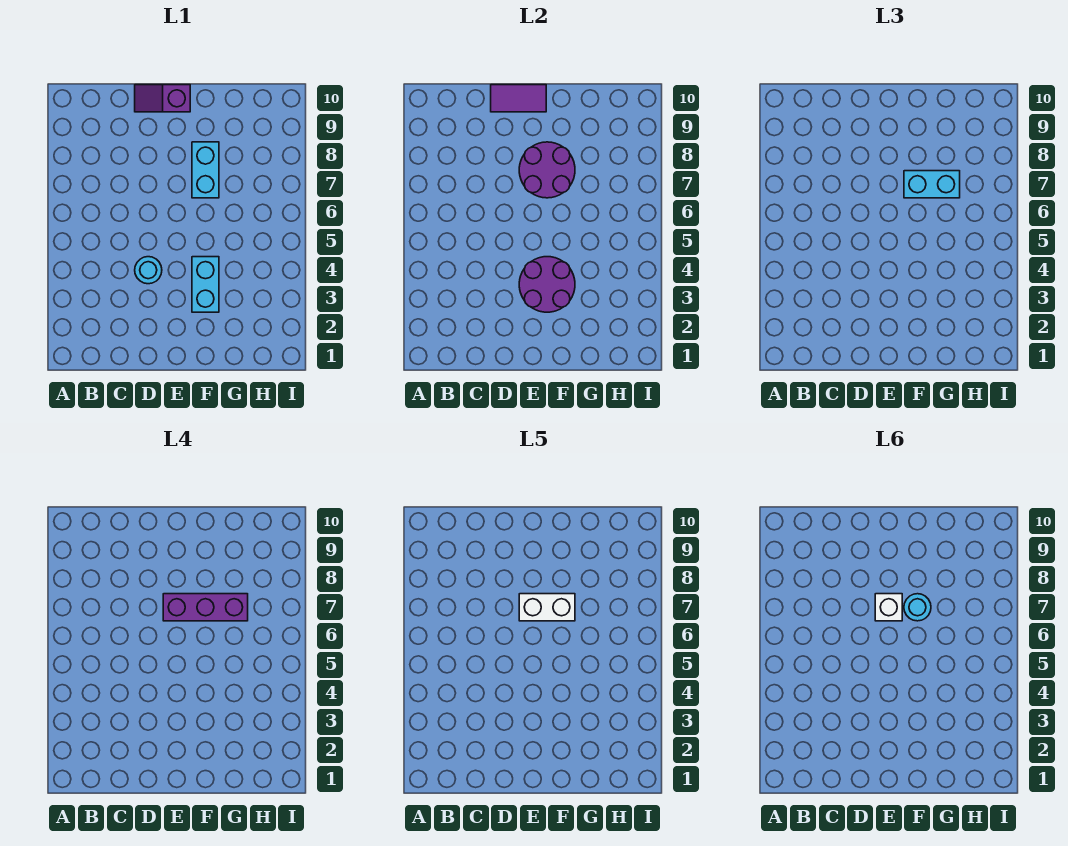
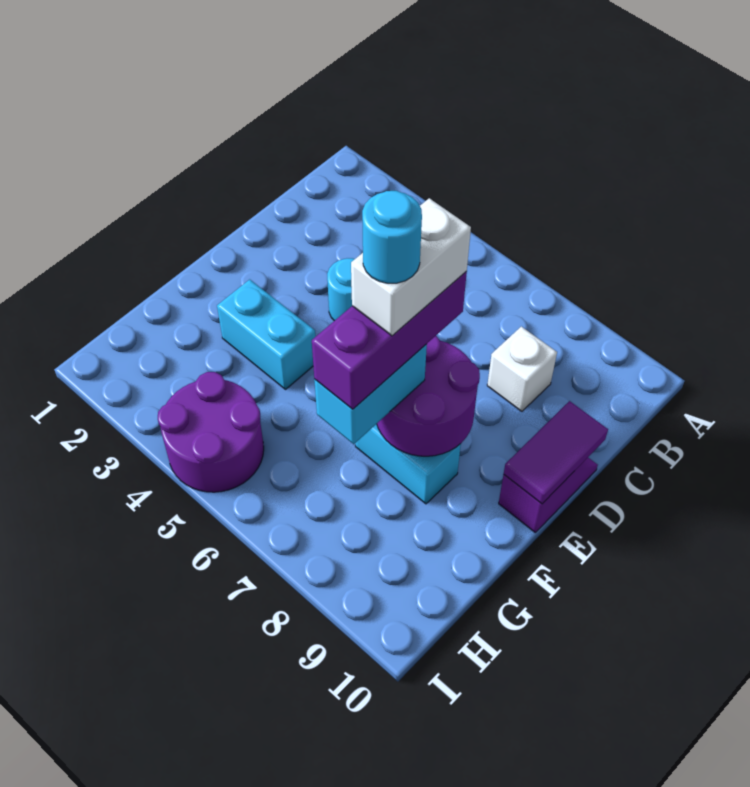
purple round brick E3:F4 level 2 -> purple round brick H4:I5 level 1
white brick E7 level 6 -> white brick C8 level 1

